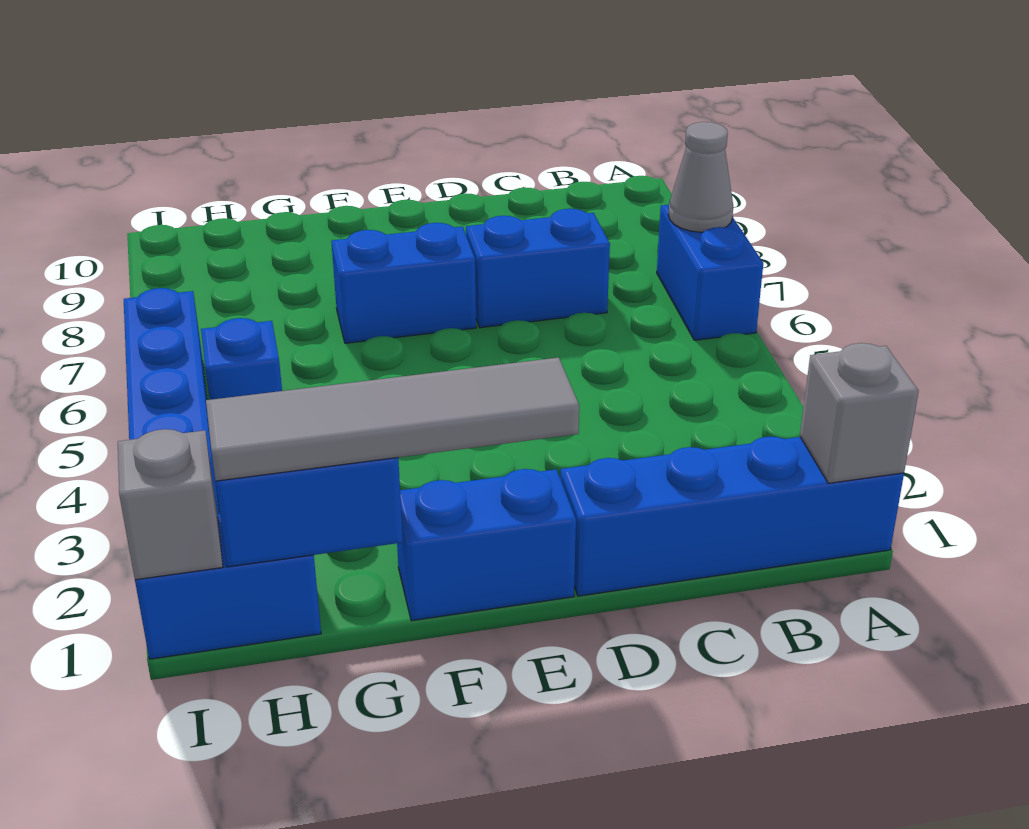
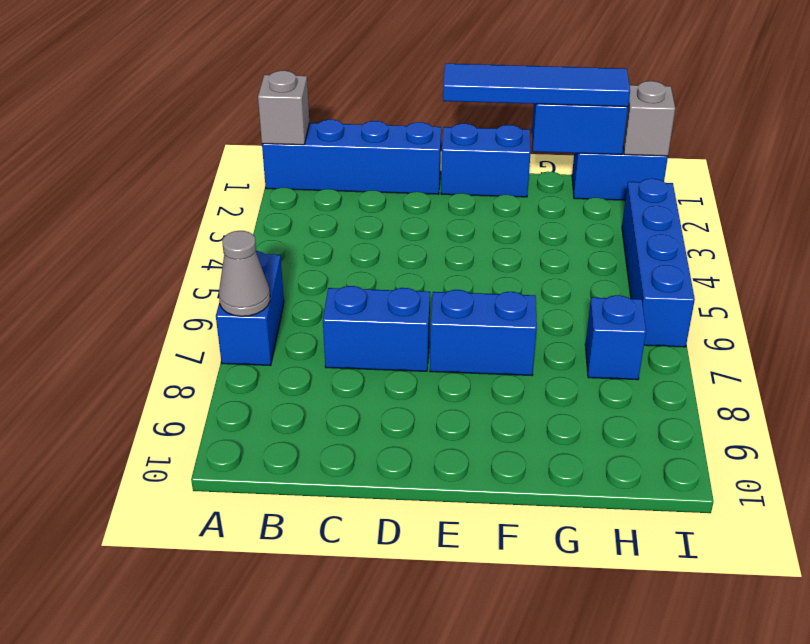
grey tile E1:H1 level 3 -> blue tile E1:H1 level 3
blue brick H5 level 1 -> blue brick H7 level 1

